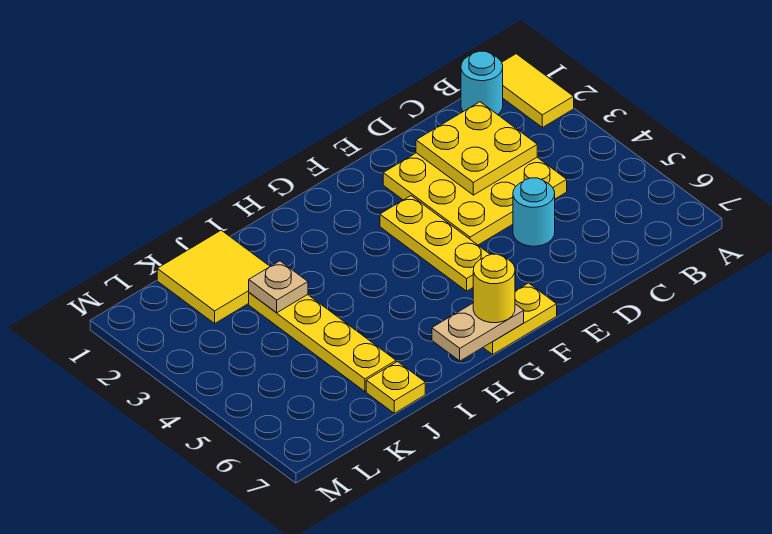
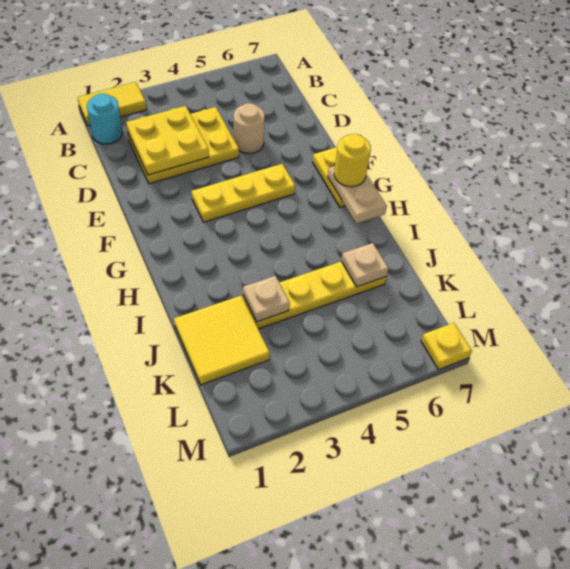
yellow plate C2:E4 level 1 -> yellow plate C2:D4 level 1
cyan round brick D5 level 1 -> tan round brick D5 level 1
none -> tan plate J6 level 2
yellow plate J7 level 1 -> yellow plate M7 level 1

